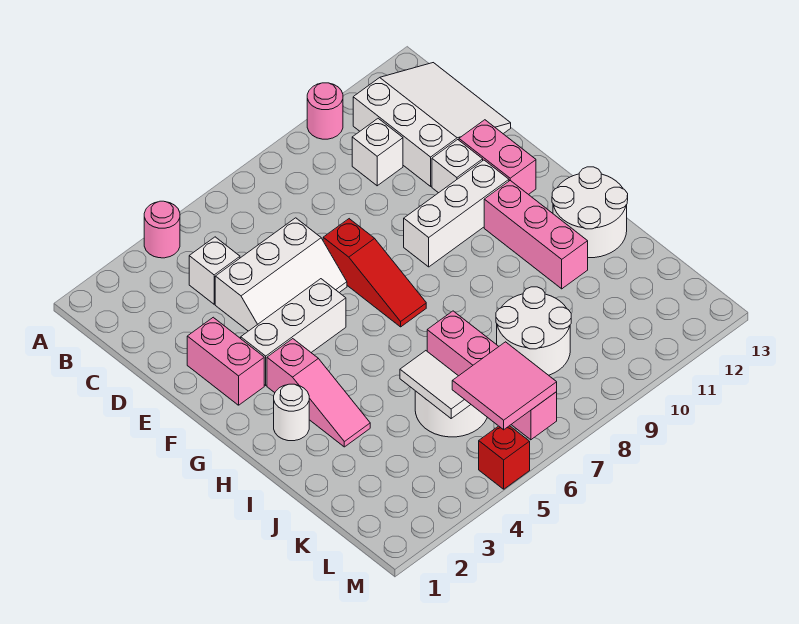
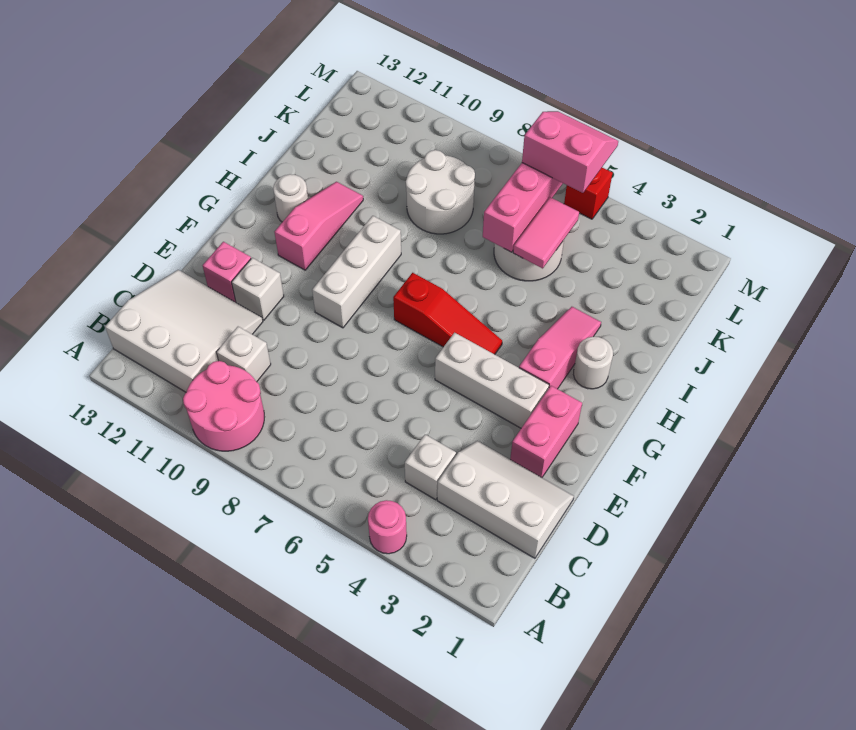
pink round brick A10 level 1 -> pink round brick A9:B10 level 1
white slope B11:D13 level 1 top 11 -> white slope B11:D13 level 1 top B
white slope D4:E6 level 1 top D -> white slope C1:D3 level 1 top C
red slope E7:G7 level 1 top E -> red slope G5:G7 level 1 top 7
pink brick E12:F12 level 1 -> pink brick E12 level 1
white brick F9:F11 level 1 -> white brick F9:H9 level 1
pink brick G11:I11 level 1 -> pink slope G11:I11 level 1 top G
white round brick H12:I13 level 1 -> white round brick H12 level 1
white tile J5:K5 level 2 -> pink tile J5:K5 level 2
pink tile L5:M6 level 3 -> pink slope L5:M6 level 3 top L

